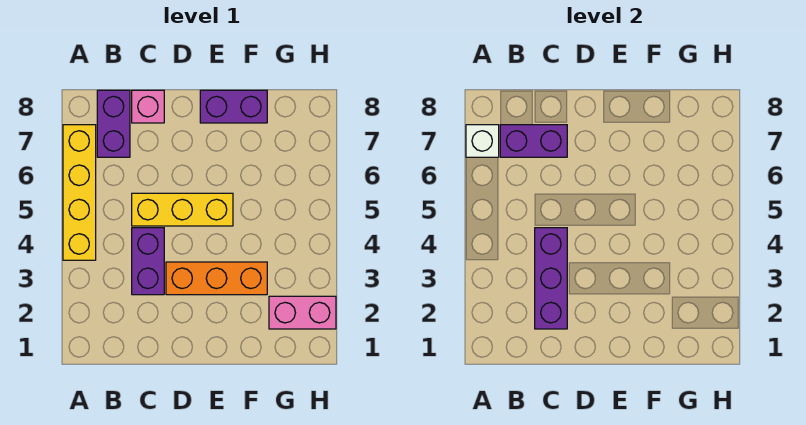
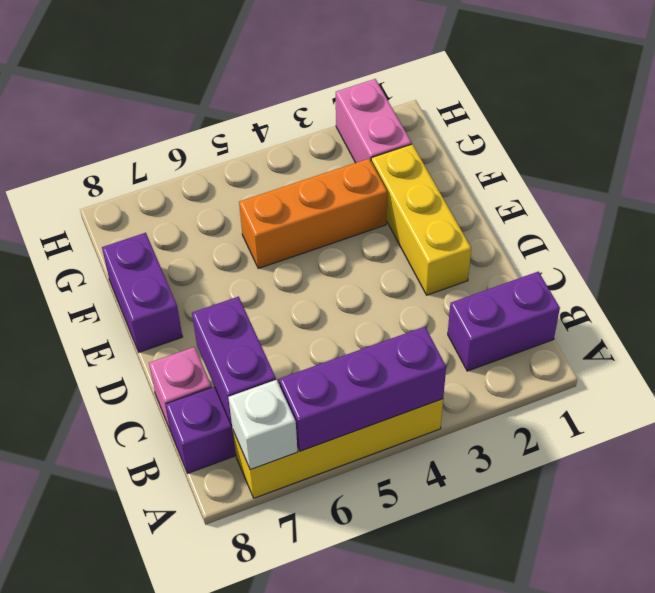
purple brick C2:C4 level 2 -> purple brick A4:A6 level 2
purple brick C3:C4 level 1 -> purple brick B1:B2 level 1
yellow brick C5:E5 level 1 -> yellow brick D2:F2 level 1
orange brick D3:F3 level 1 -> orange brick F3:F5 level 1

